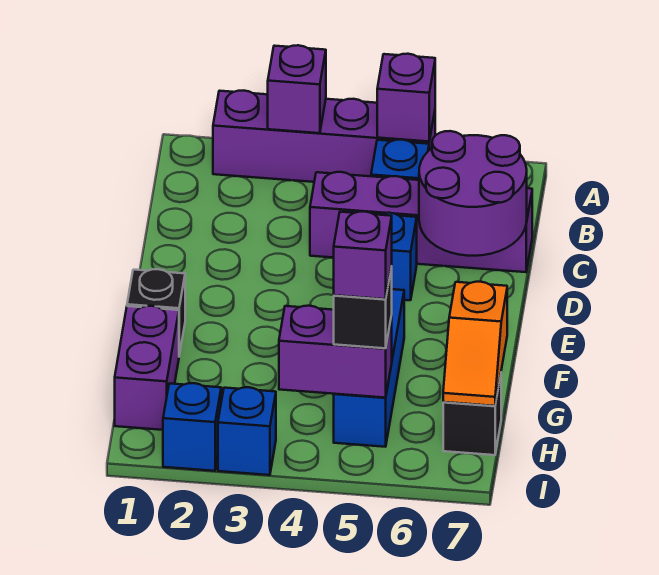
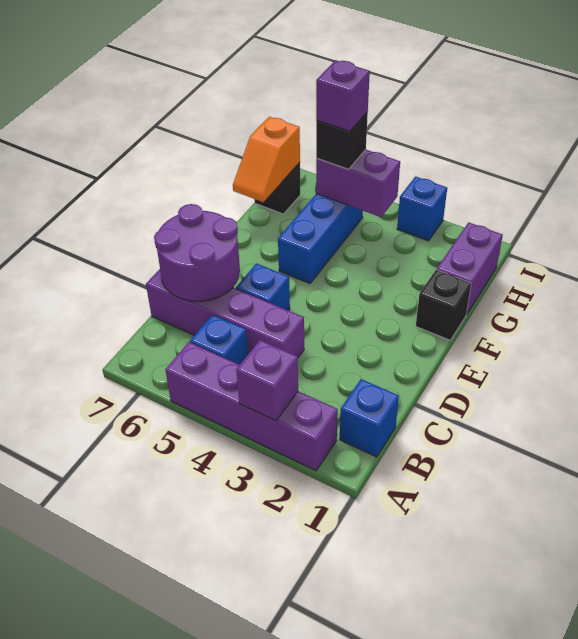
purple brick A5 level 2 -> none
orange slope G7:H7 level 2 top G -> orange slope G7:H7 level 2 top H
blue brick I2 level 1 -> blue brick B1 level 1

